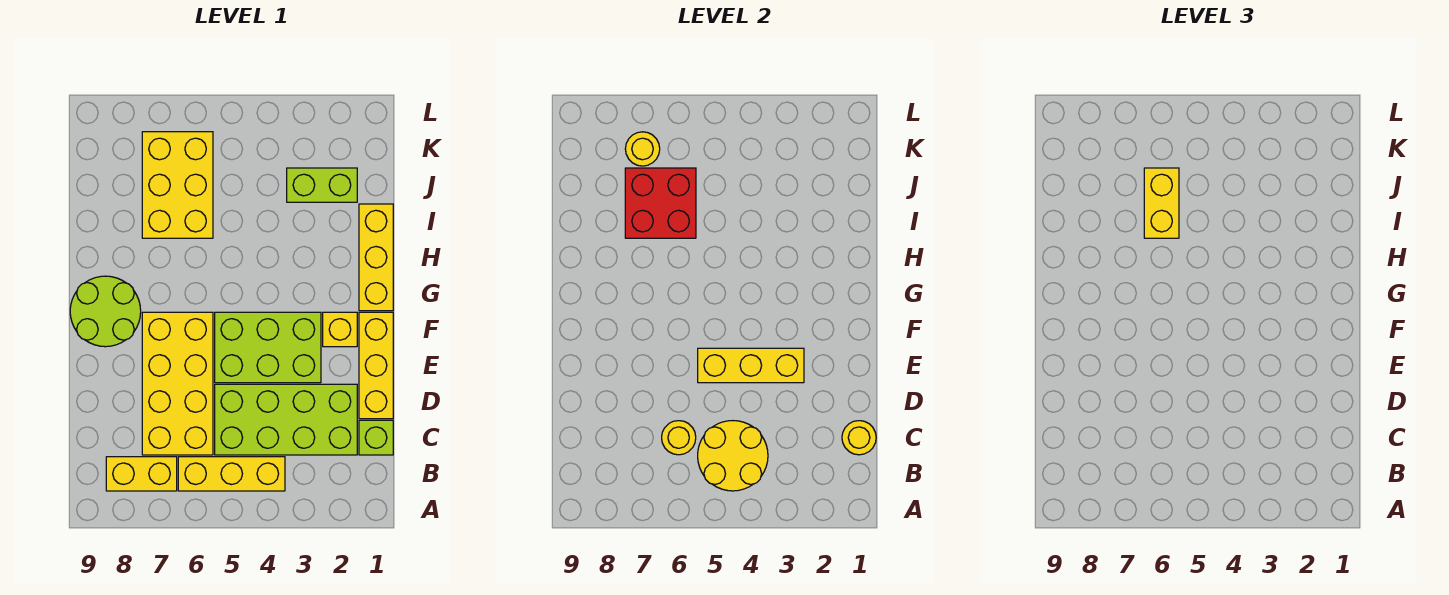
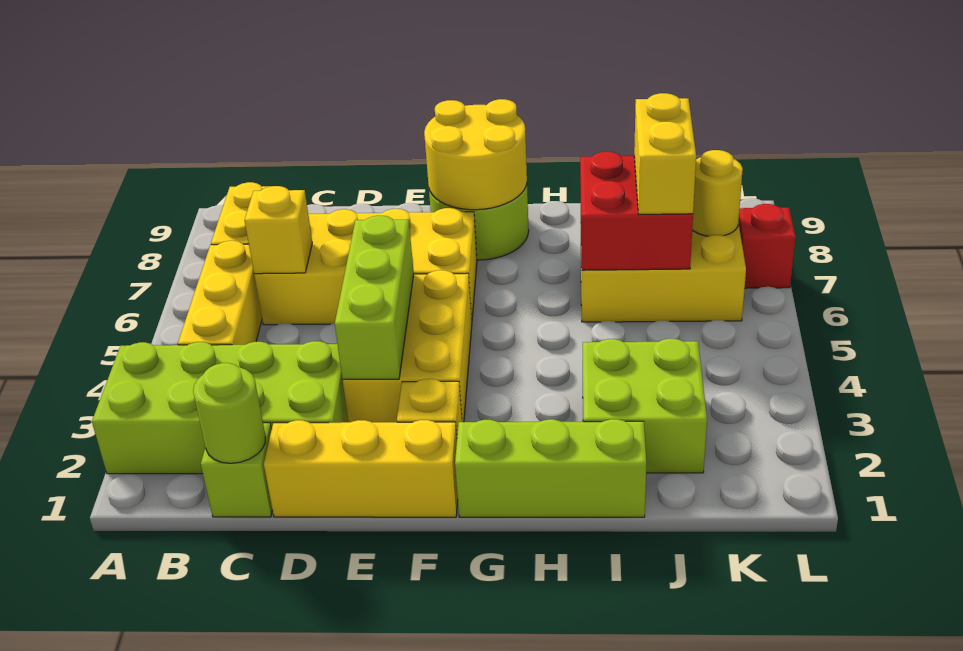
yellow round brick B4:C5 level 2 -> yellow round brick F8:G9 level 2
yellow round brick C1 level 2 -> lime round brick C1 level 2
lime brick C2:D5 level 1 -> lime brick A2:D3 level 1
yellow round brick C6 level 2 -> yellow brick C6 level 2
lime brick E3:F5 level 1 -> yellow brick E3:F5 level 1
yellow brick E3:E5 level 2 -> lime brick E3:E5 level 2
yellow brick G1:I1 level 1 -> lime brick G1:I1 level 1
yellow brick I6:J6 level 3 -> yellow brick J6:J7 level 3
lime brick J2:J3 level 1 -> lime brick I2:J3 level 1
none -> red brick L7 level 1

